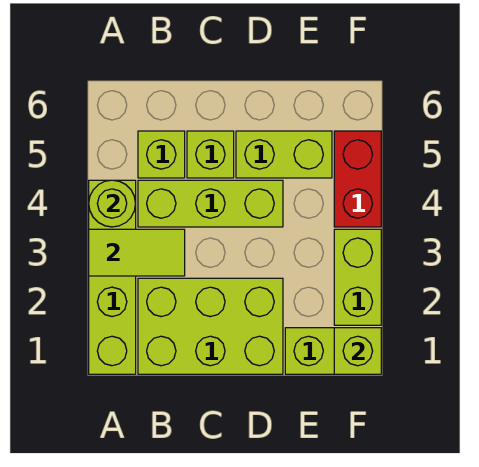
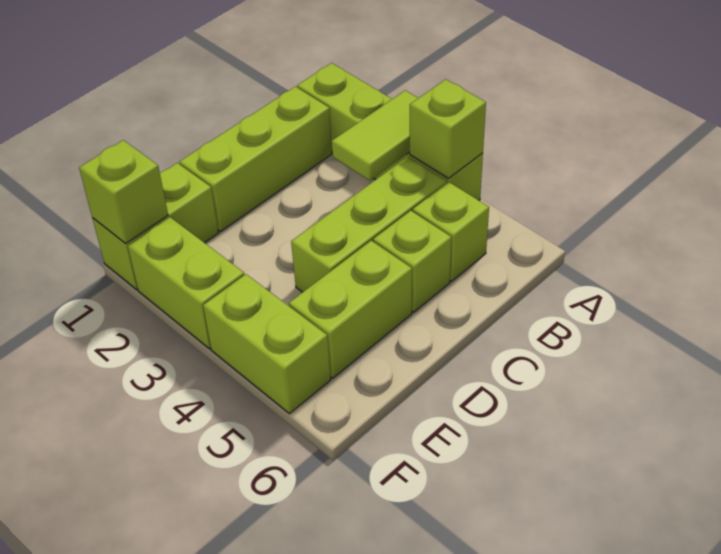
lime round brick A4 level 2 -> lime brick A4 level 2
lime brick B1:D2 level 1 -> lime brick B1:D1 level 1
red brick F4:F5 level 1 -> lime brick F4:F5 level 1

